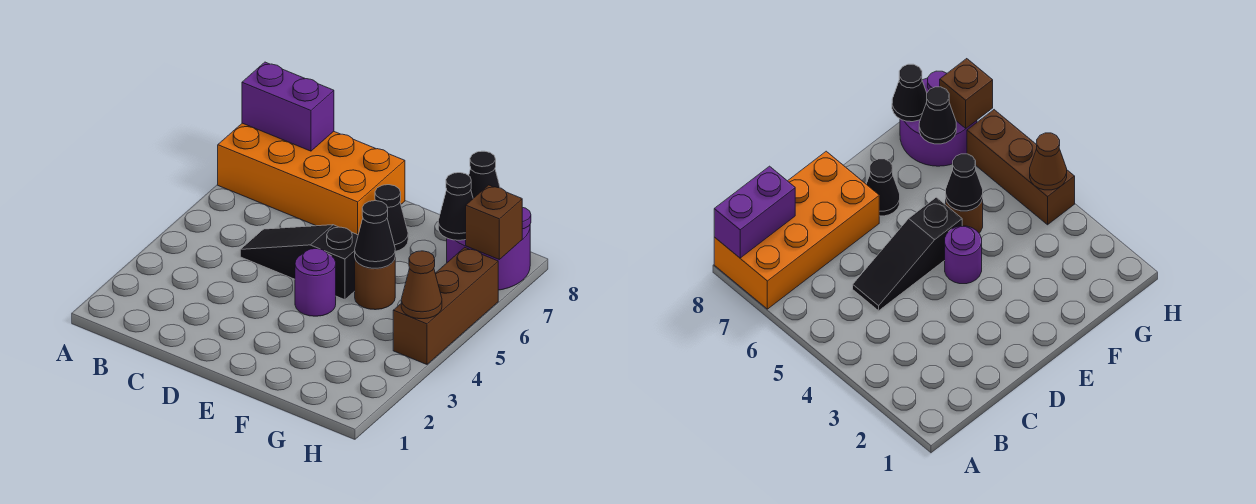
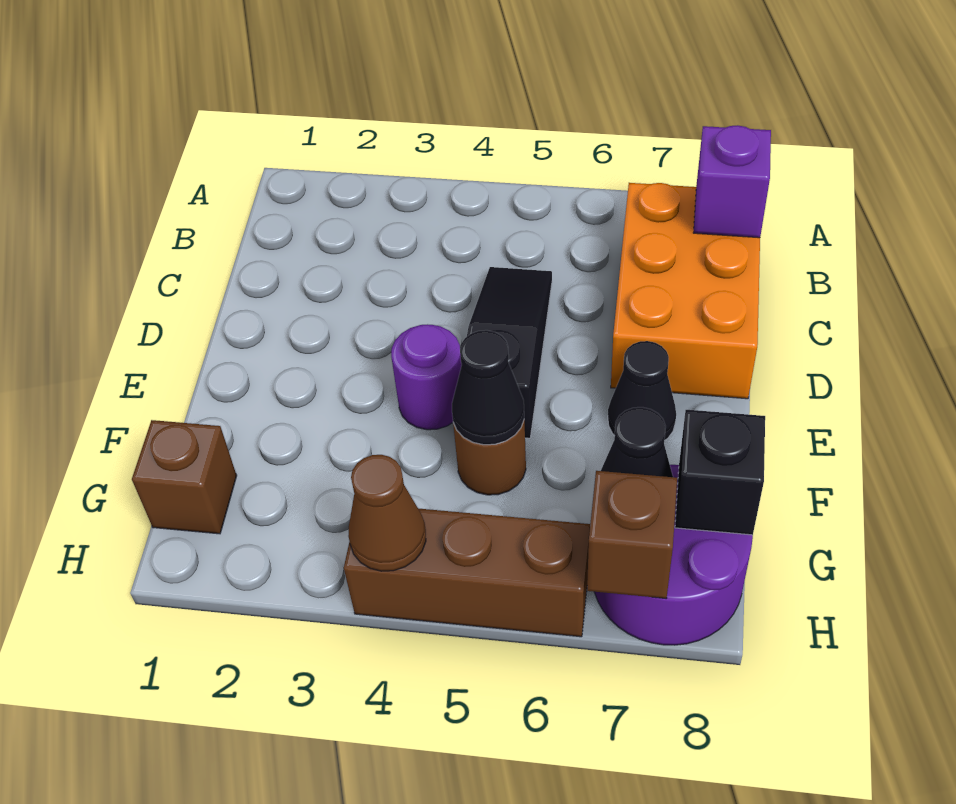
orange brick A7:D8 level 1 -> orange brick B7:D8 level 1
purple brick A8:B8 level 2 -> purple brick B8 level 2
none -> brown brick G1 level 1
black cone G8 level 2 -> black brick G8 level 2

